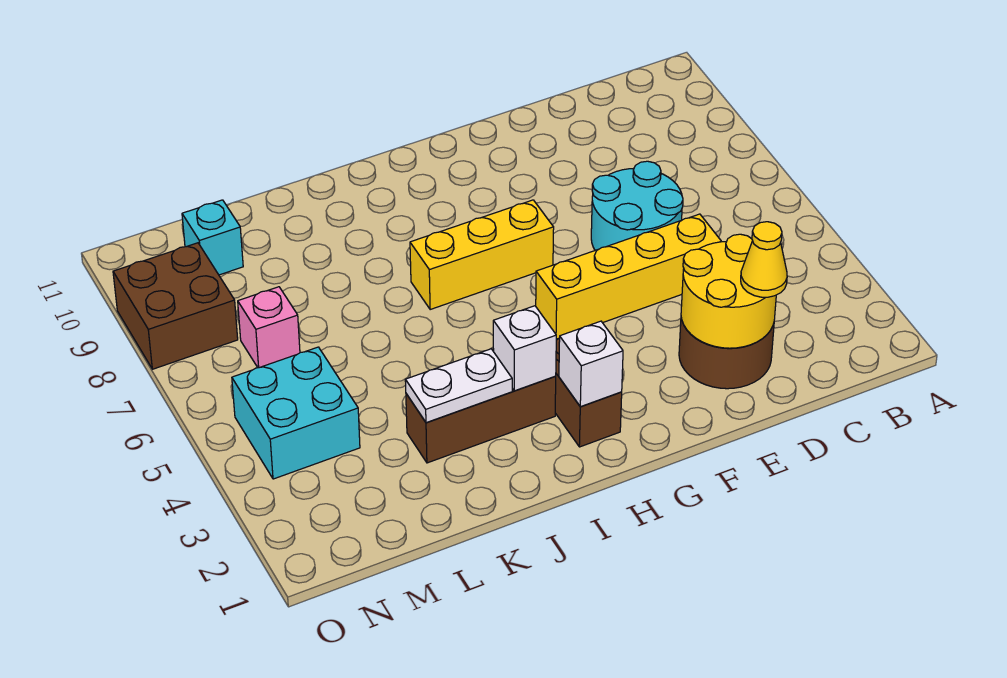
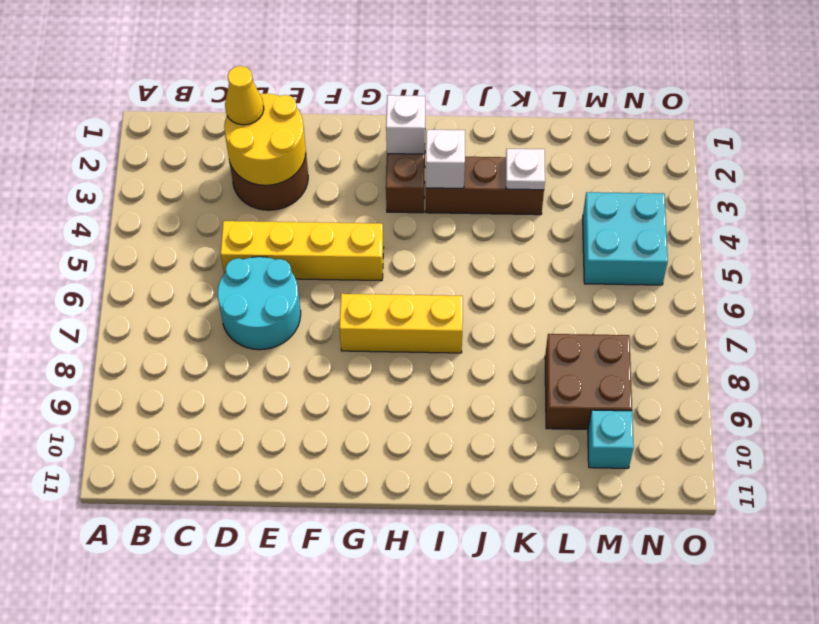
white plate J3:K3 level 2 -> white plate K3 level 2
pink brick M7 level 1 -> none
brown brick N8:O9 level 1 -> brown brick L8:M9 level 1

